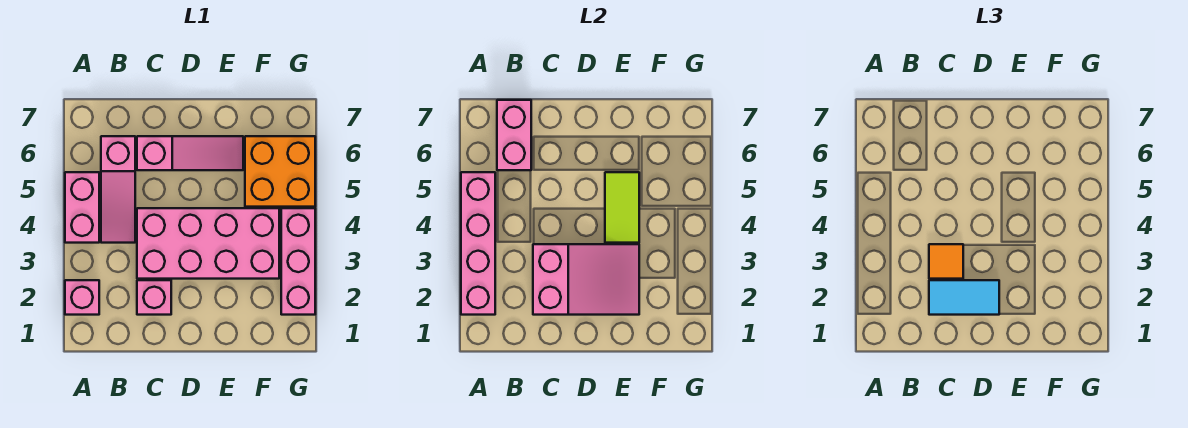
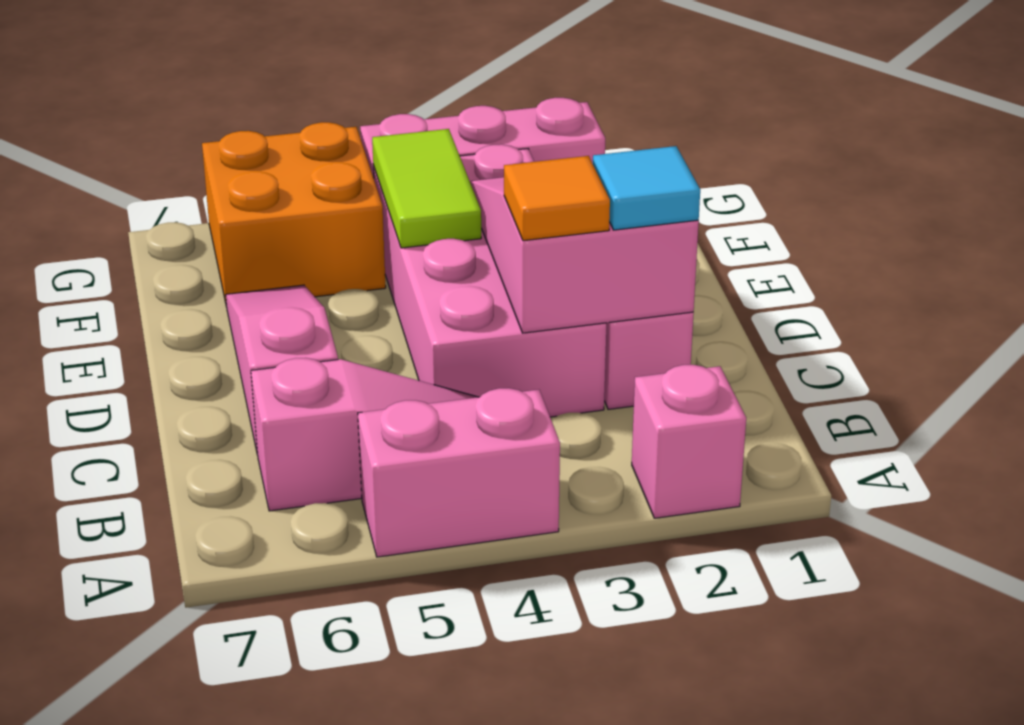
pink brick A2:A5 level 2 -> none
pink brick B6:B7 level 2 -> none
cyan tile C2:D2 level 3 -> cyan tile C2 level 3
lime tile E4:E5 level 2 -> lime tile E4:F4 level 2

